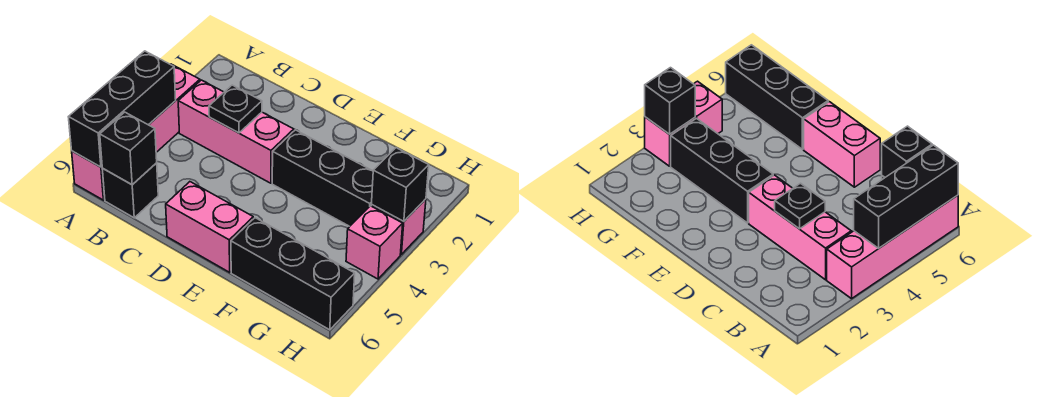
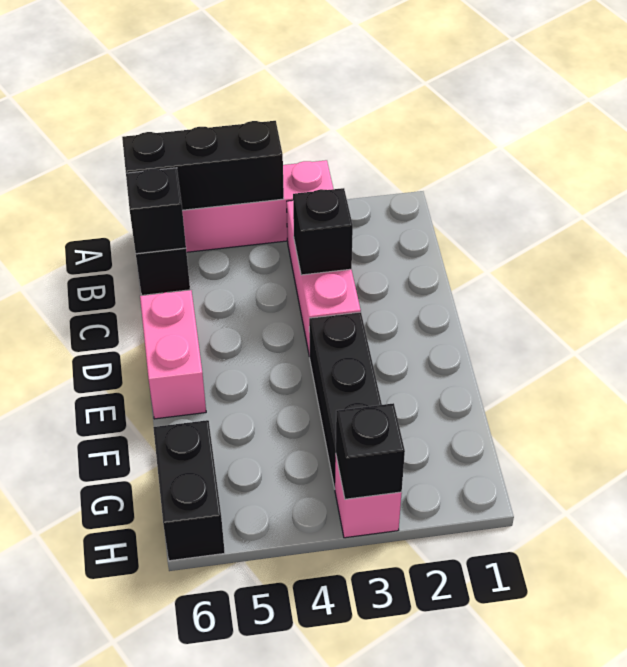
black plate C3 level 2 -> black brick C3 level 2
black brick F6:H6 level 1 -> black brick G6:H6 level 1
pink brick H4 level 1 -> none

